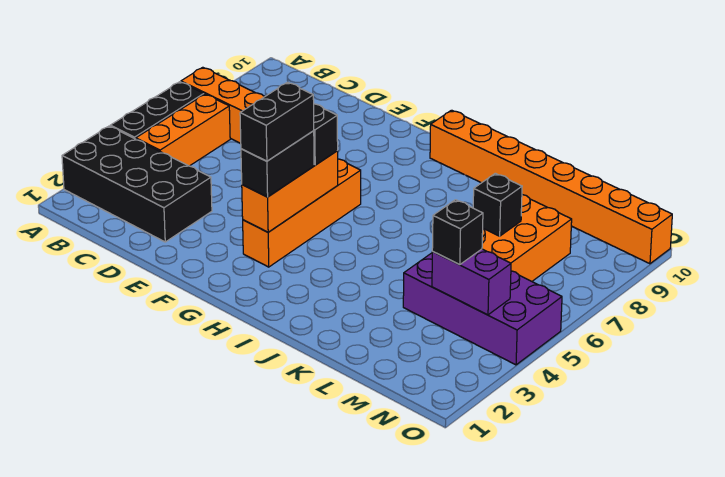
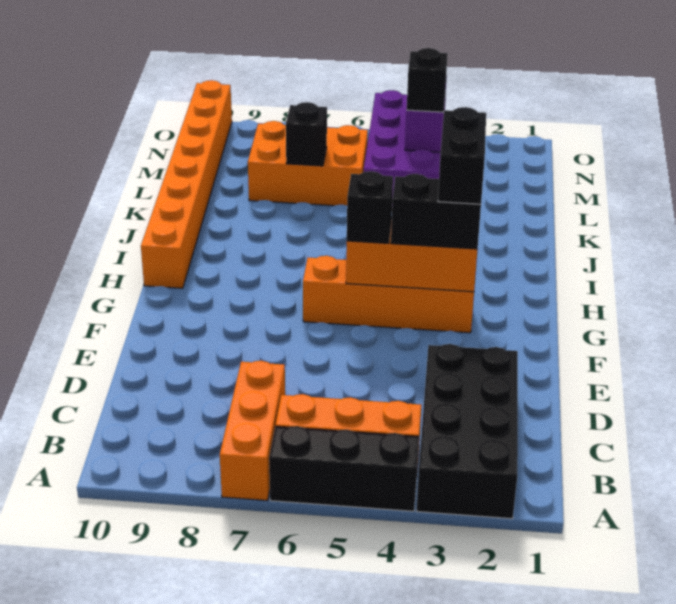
black brick G3:G4 level 4 -> black brick G3:H3 level 4

